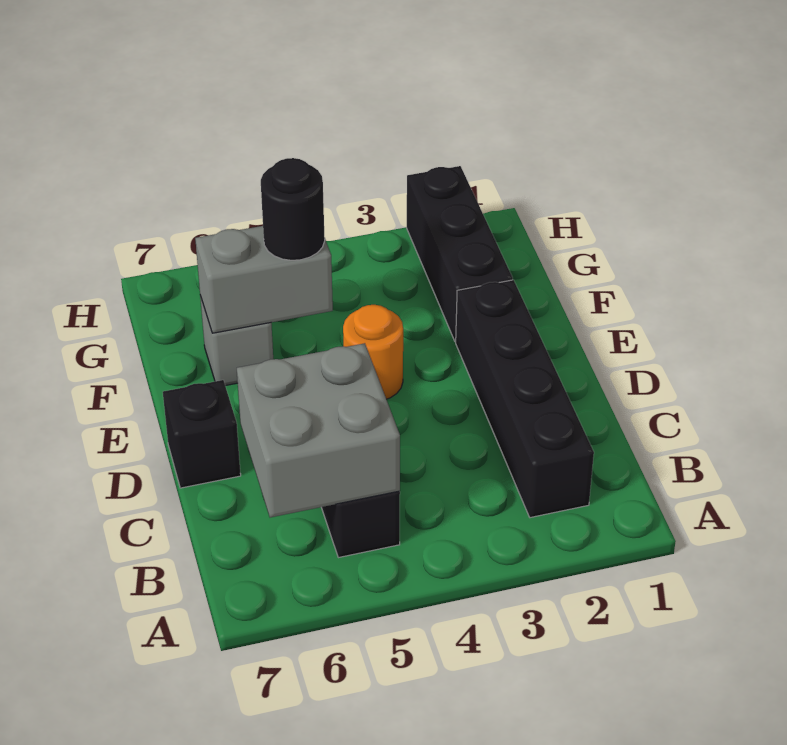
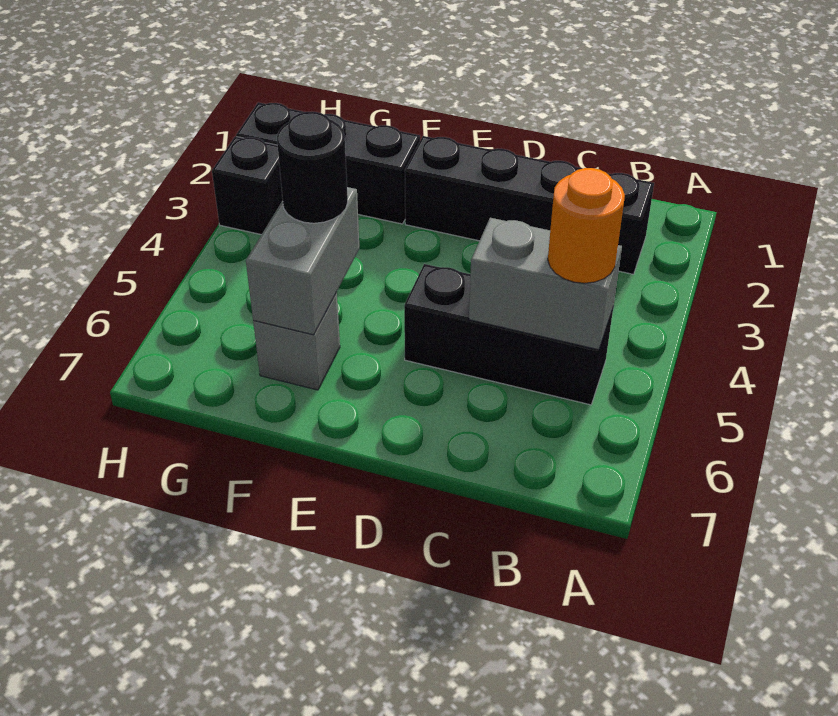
grey brick B5:C6 level 2 -> grey brick B5:C5 level 2
black brick D7 level 1 -> black brick H3 level 1
orange round brick E4 level 1 -> orange round brick B5 level 3

